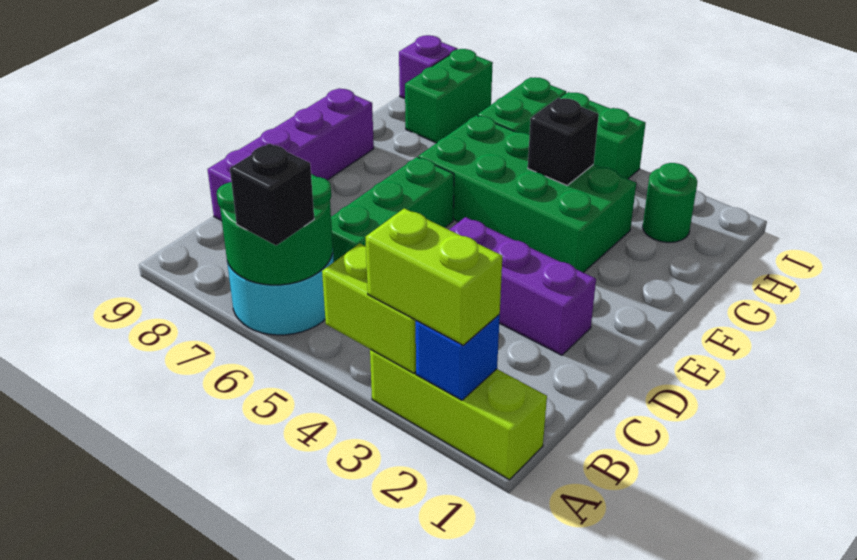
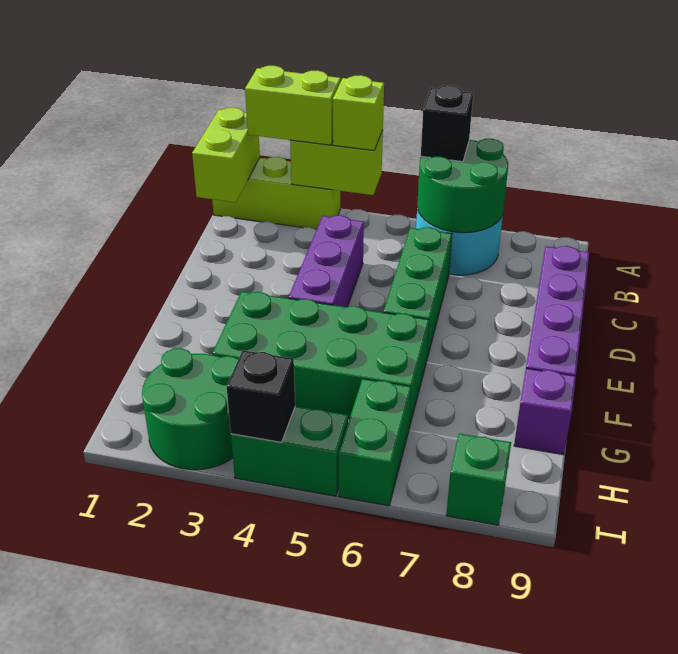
none -> lime brick A1:B1 level 2
blue brick A2 level 2 -> none
none -> lime brick A4 level 3
purple brick D2:D4 level 1 -> purple brick C4:E4 level 1
black brick G4 level 2 -> black brick I4 level 2
green round brick H2 level 1 -> green round brick H2:I3 level 1
green brick H8:I8 level 1 -> green brick I8 level 1
purple brick I9 level 1 -> purple brick G9 level 1

